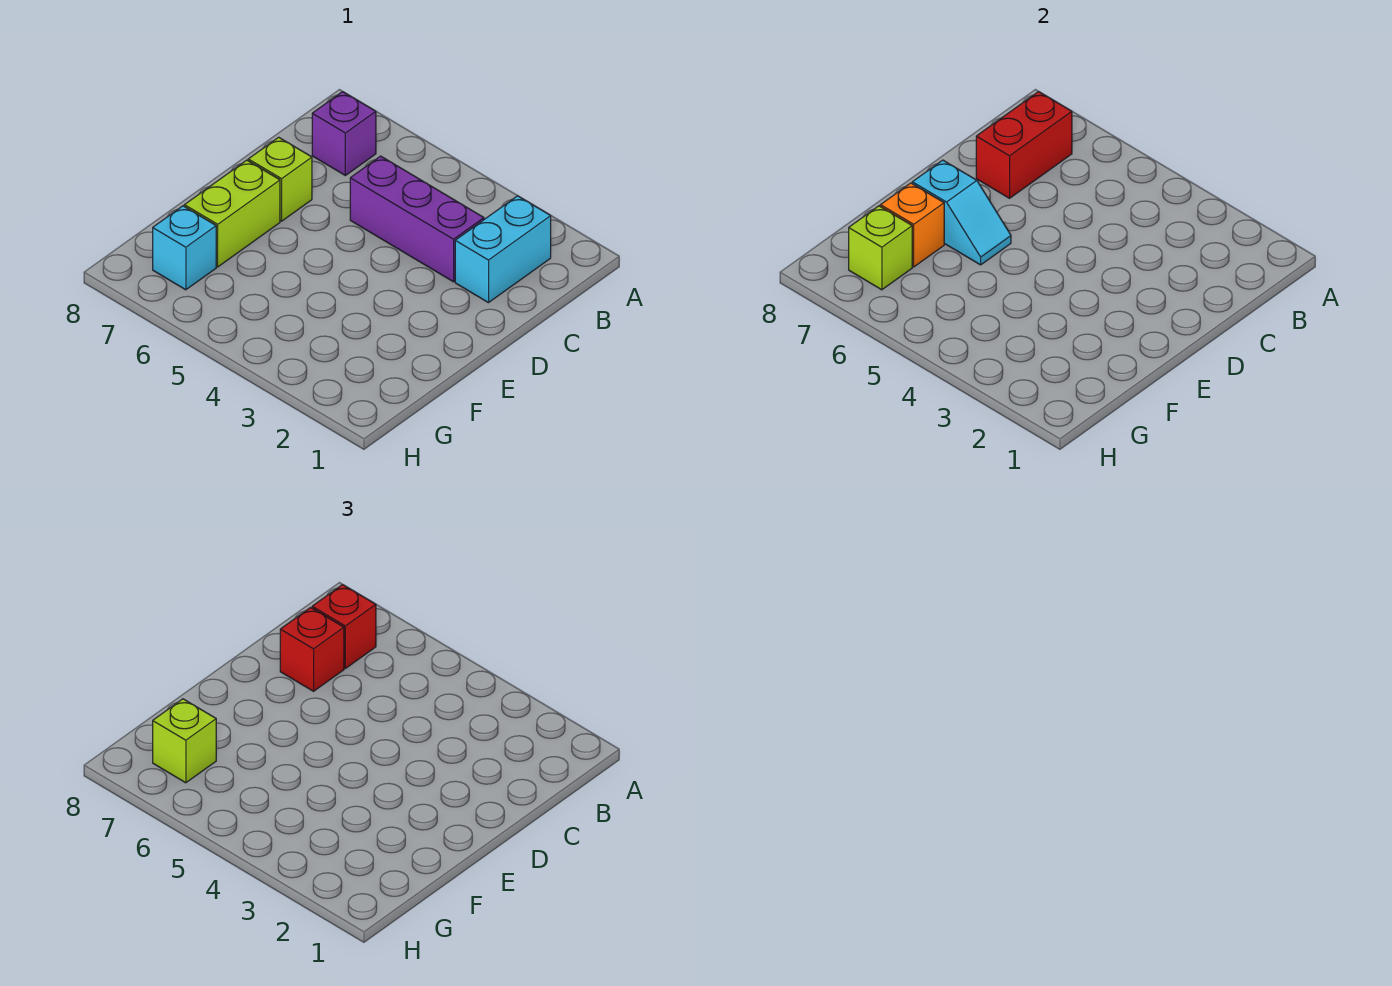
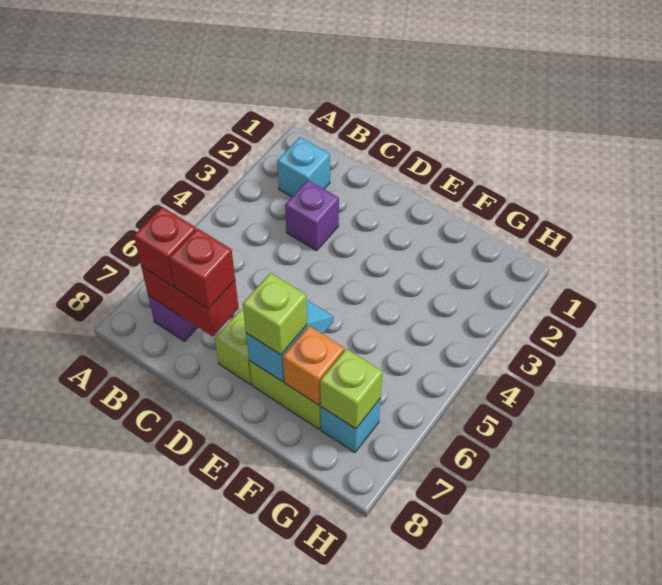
cyan brick B2:C2 level 1 -> cyan brick B2 level 1
purple brick C3:C5 level 1 -> purple brick C3 level 1
lime brick G7 level 3 -> lime brick E7 level 3

